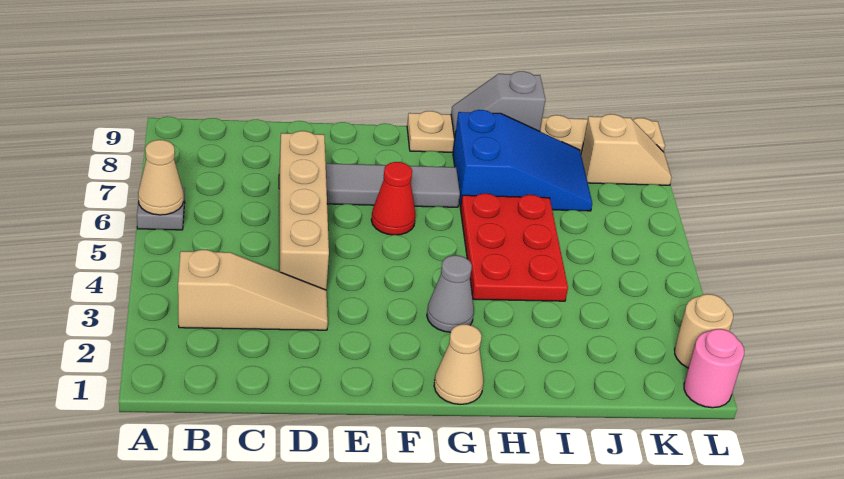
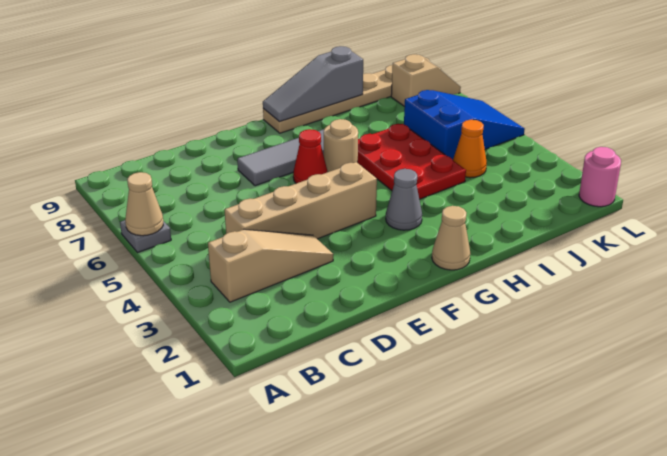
tan brick D4:D7 level 1 -> tan brick C4:F4 level 1
blue slope H7:J8 level 1 top H -> blue slope J5:L6 level 1 top J
grey slope H9:I9 level 2 top I -> grey slope G9:I9 level 2 top I
none -> orange cone J4 level 1
tan round brick L2 level 1 -> tan round brick G6 level 1

